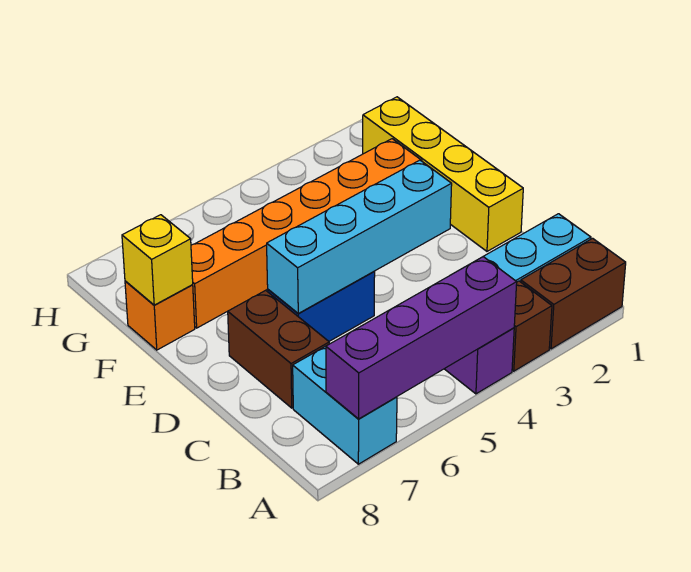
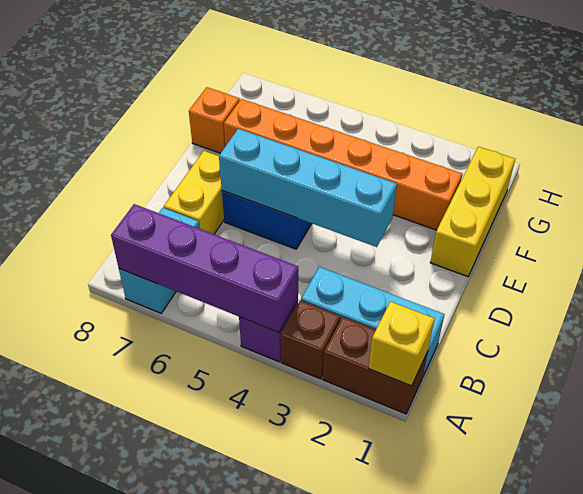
brown brick C7:D7 level 1 -> yellow brick C7:D7 level 1
yellow brick D1:G1 level 1 -> yellow brick E1:G1 level 1
yellow brick F8 level 2 -> yellow brick A1 level 2

